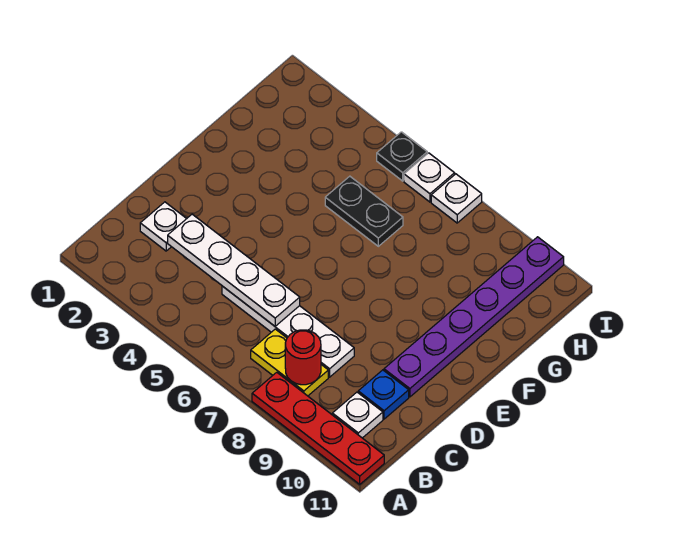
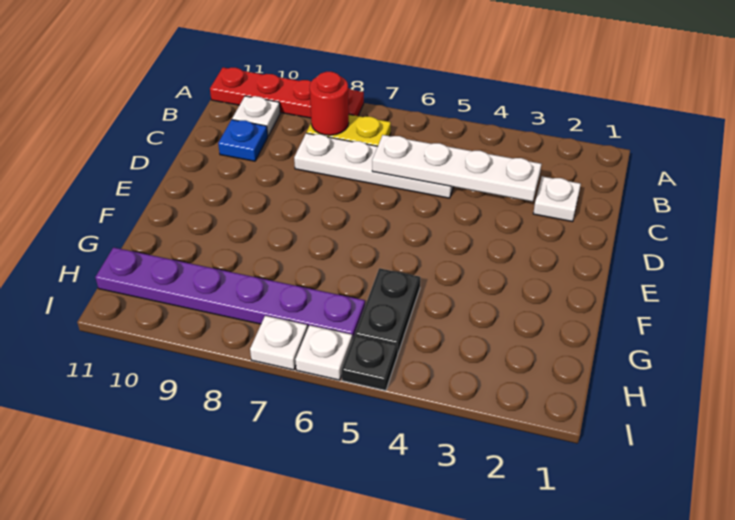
purple plate D10:I10 level 1 -> purple plate H6:H11 level 1
black plate G5:G6 level 1 -> black plate G5:H5 level 1

